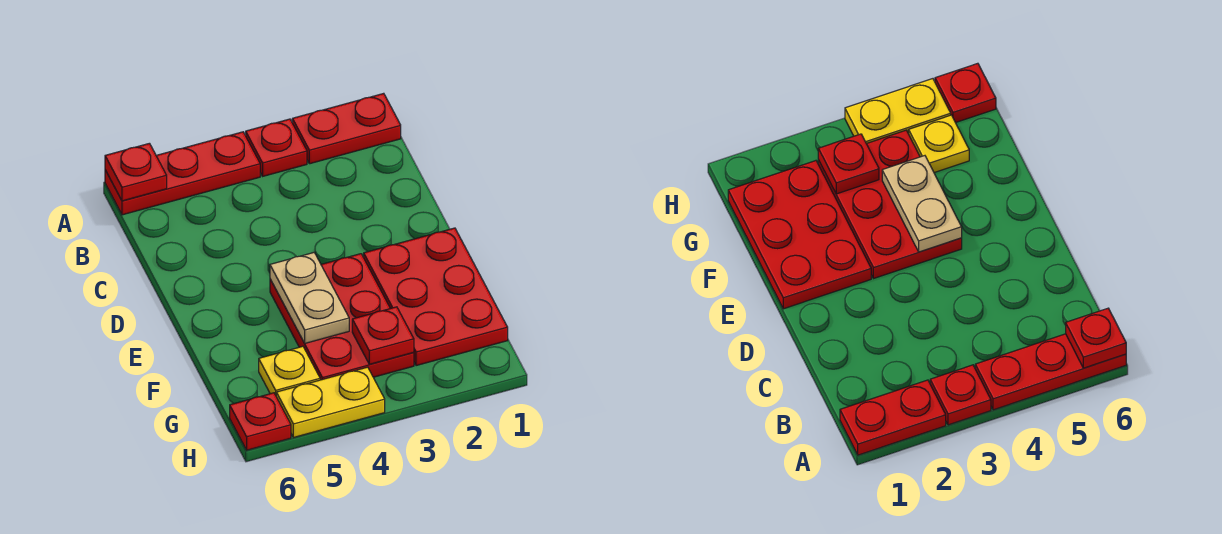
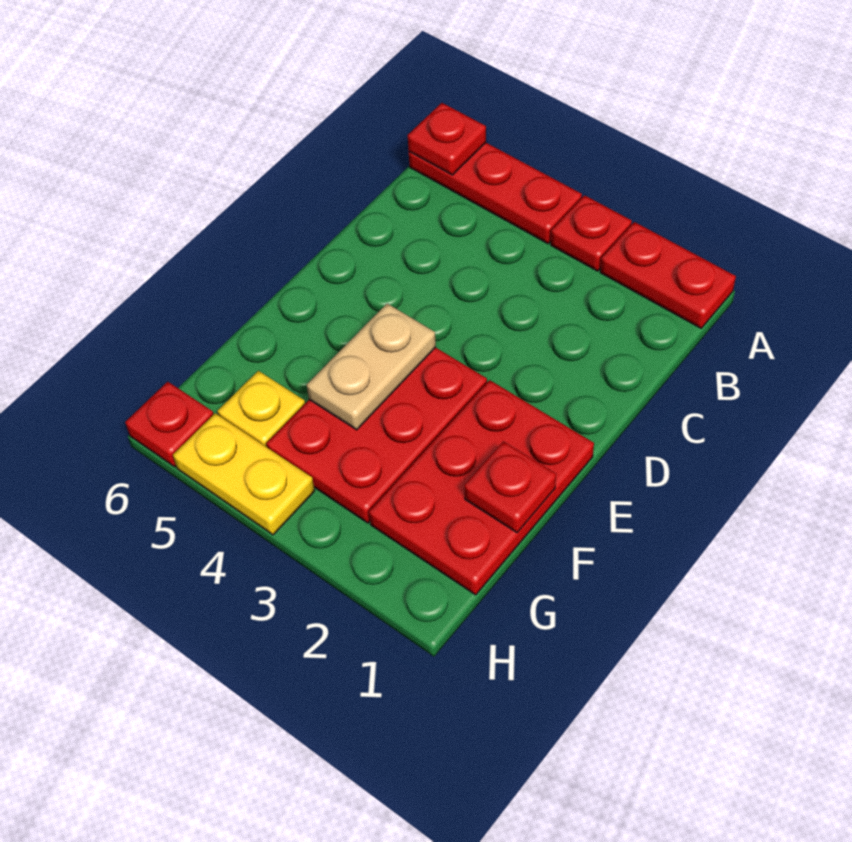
red plate G3 level 2 -> red plate F1 level 2

